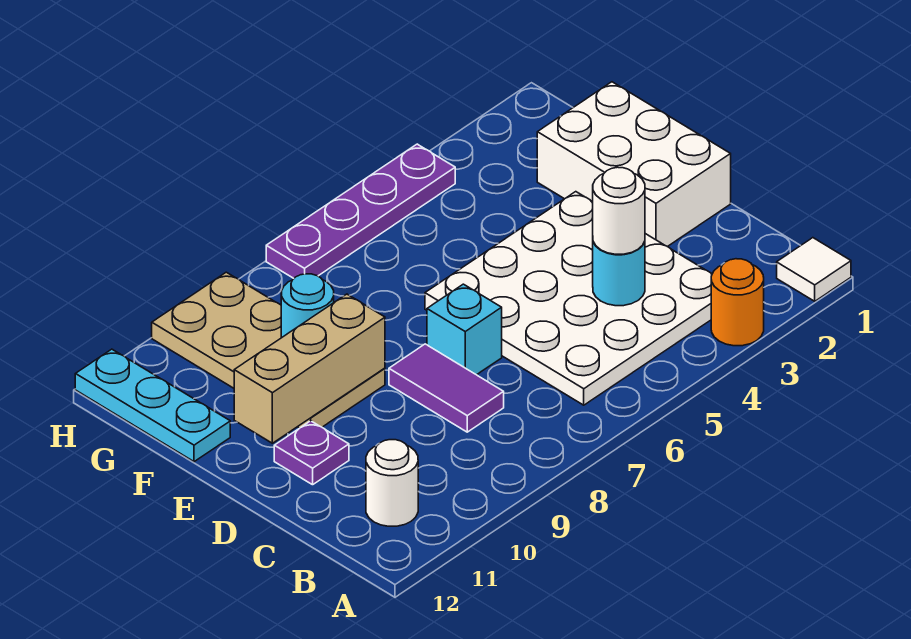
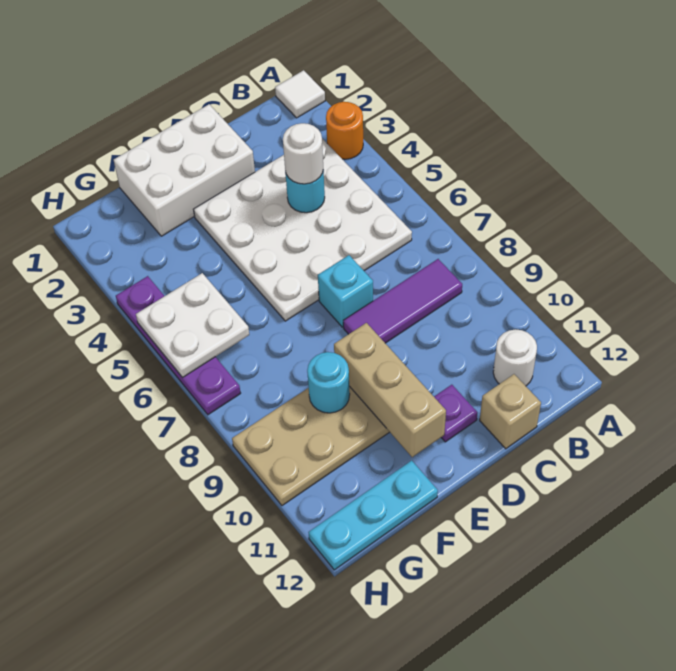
purple tile C8:D8 level 1 -> purple tile B8:D8 level 1
none -> tan brick C12 level 1
none -> white plate G5:H6 level 2

